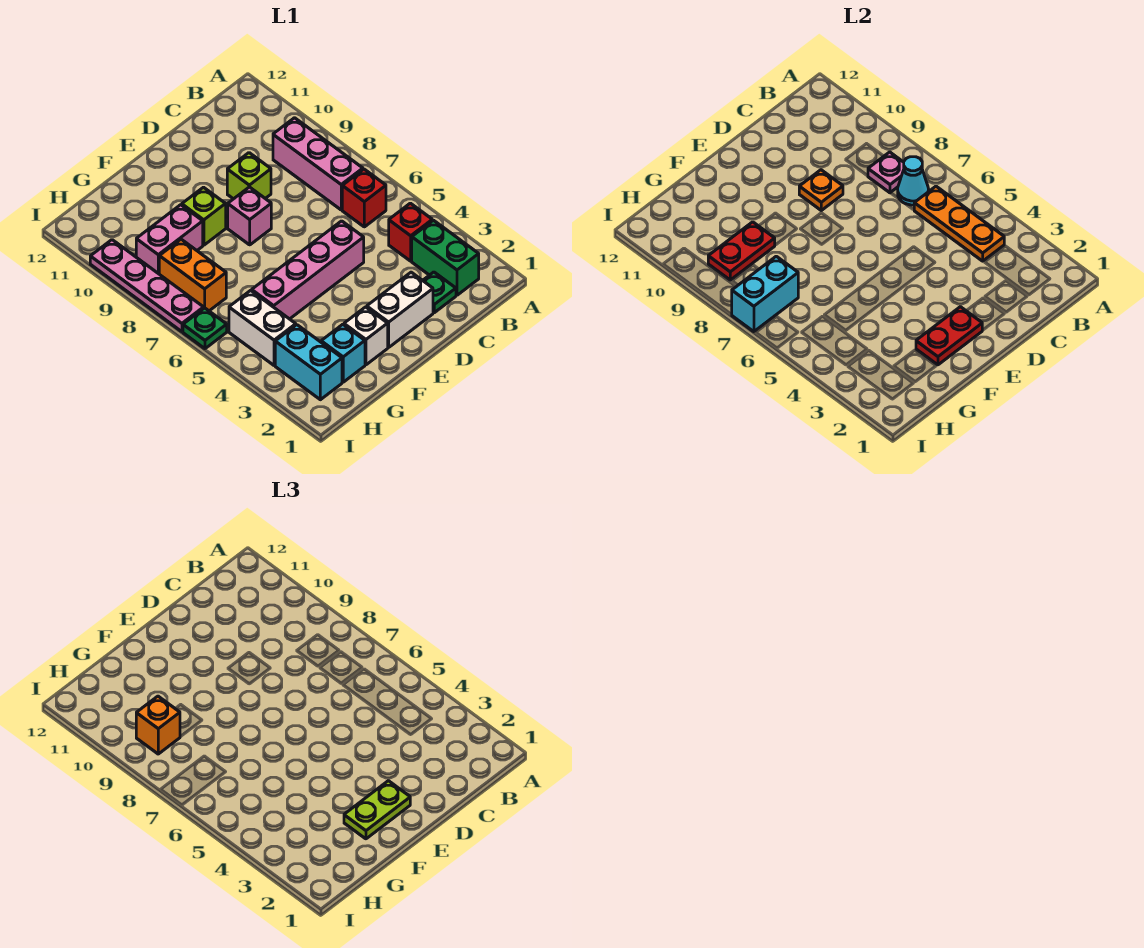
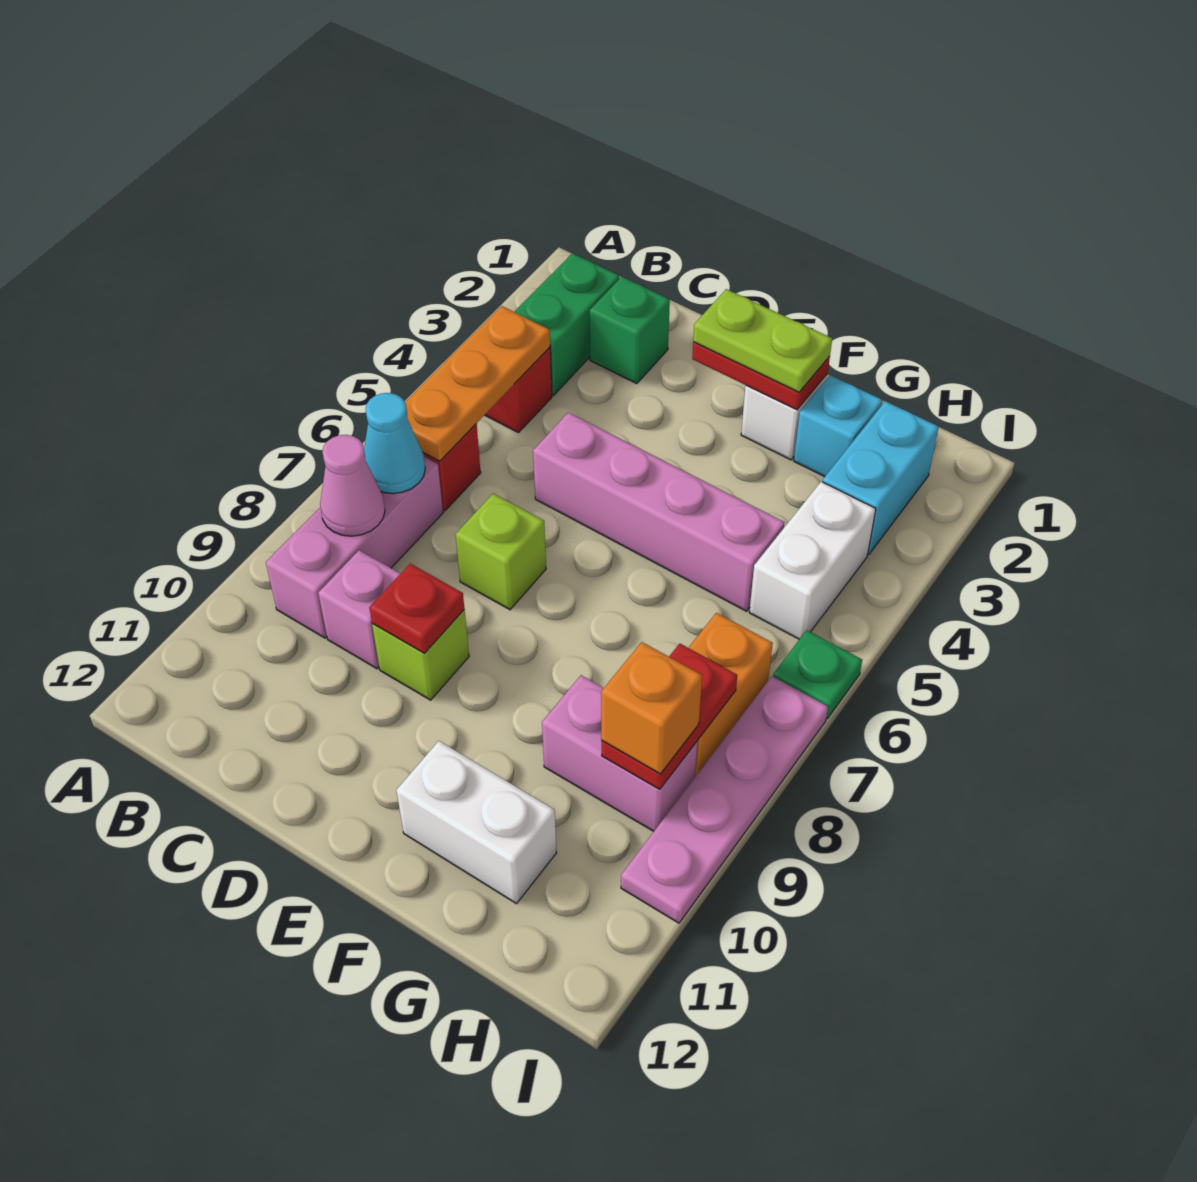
pink plate B8 level 2 -> pink cone B8 level 2
green plate C2 level 1 -> green brick C2 level 1
white brick D2:E2 level 1 -> white brick F11:G11 level 1
orange plate D9 level 2 -> red plate D9 level 2
pink brick E8 level 1 -> pink brick C9 level 1
lime brick F9 level 1 -> lime brick D7 level 1
red plate G9:H9 level 2 -> red plate H8:H9 level 2
cyan brick H7:I7 level 2 -> none

